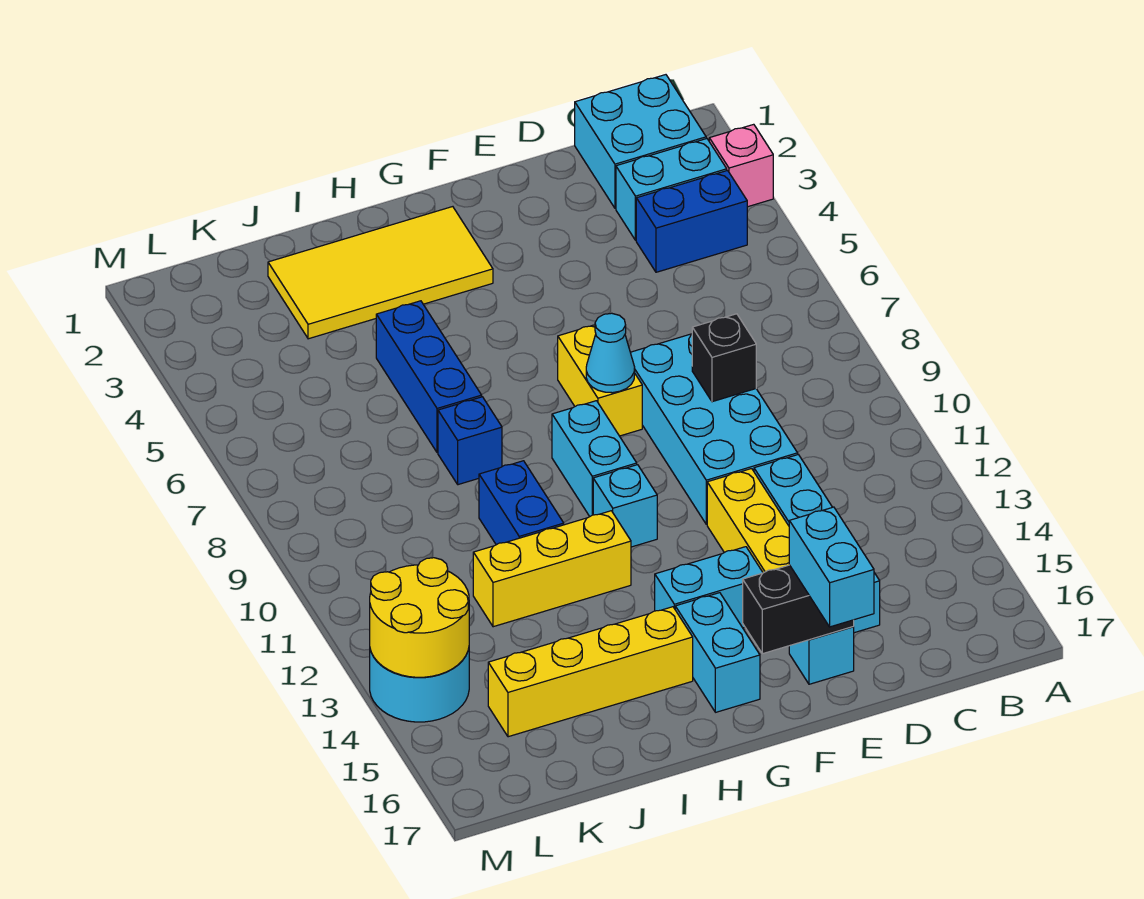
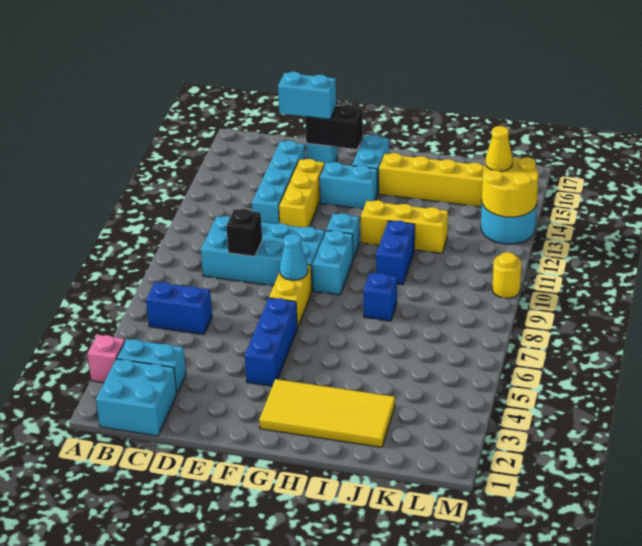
blue brick B4:C4 level 1 -> blue brick B6:C6 level 1
cyan brick D8:E11 level 1 -> cyan brick C9:F10 level 1
cyan brick E16:E17 level 3 -> cyan brick D16:E16 level 3
blue brick I5:I7 level 1 -> blue brick F4:F6 level 1
none -> yellow cone L14 level 3
none -> yellow round brick M10 level 1

